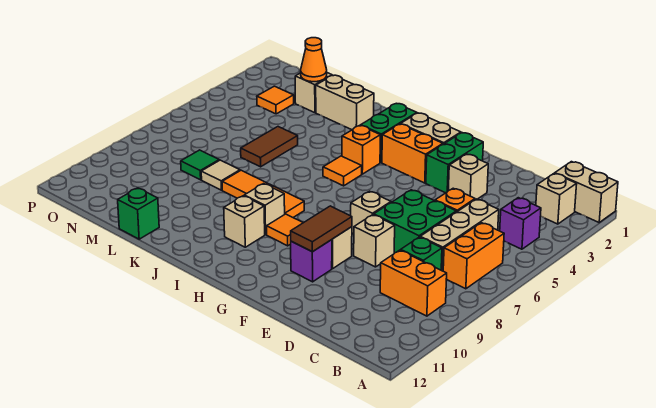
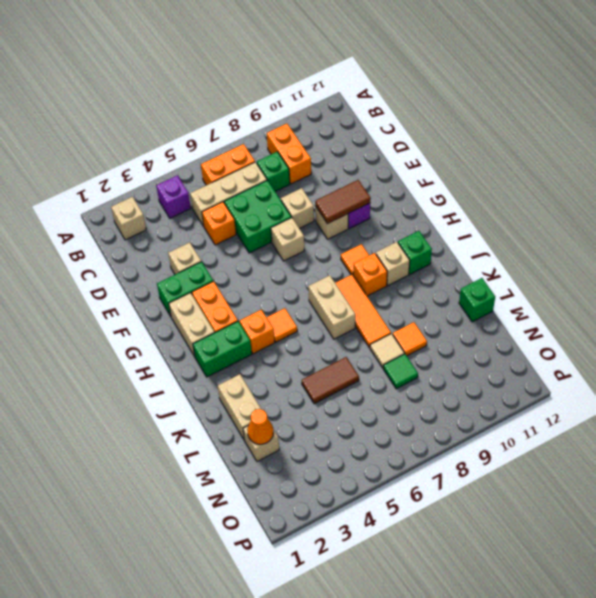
tan brick A1:B1 level 1 -> tan brick I7:J7 level 1
tan brick I9 level 1 -> orange brick I9 level 1
none -> green brick I11 level 1
orange tile N3 level 1 -> orange tile L9 level 1

